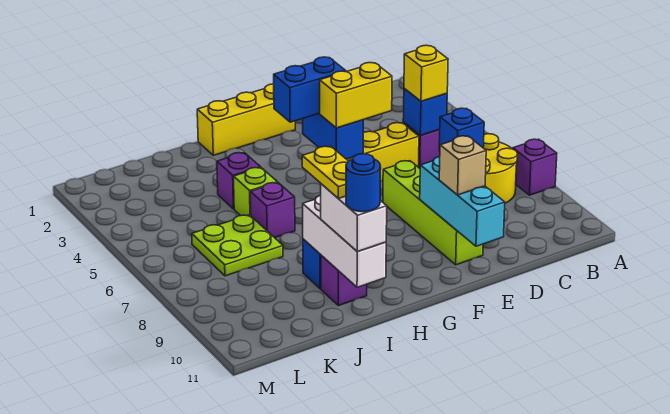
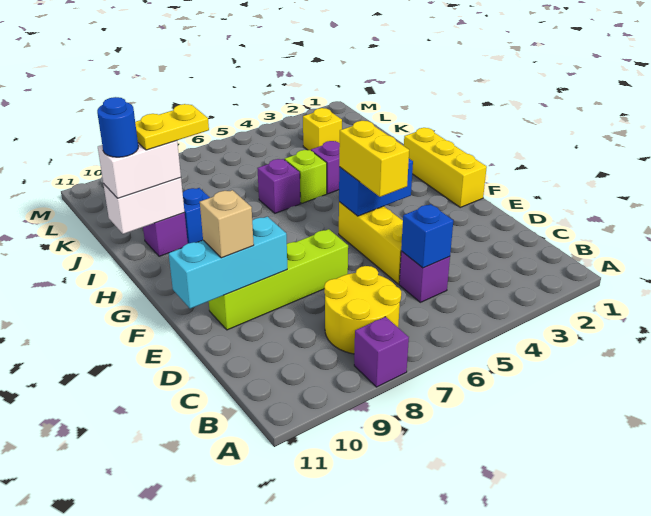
yellow brick C5 level 3 -> yellow brick K3 level 1
blue brick C7 level 2 -> none
blue brick F4:G4 level 3 -> none
white brick I9:I11 level 2 -> white brick I10:I11 level 2
lime plate J6:K7 level 1 -> none

